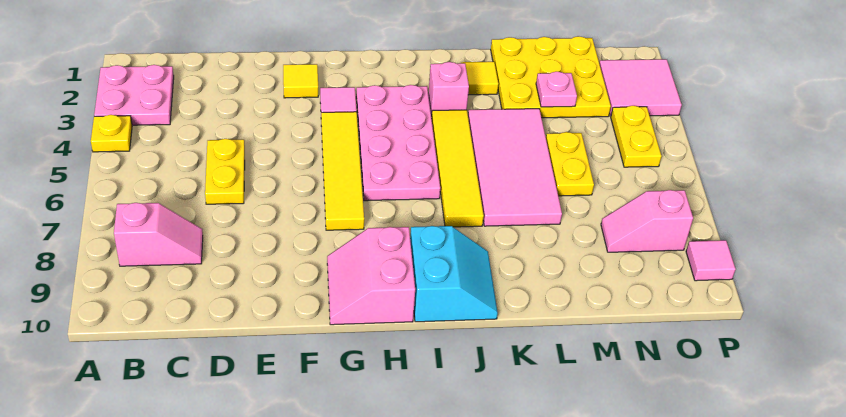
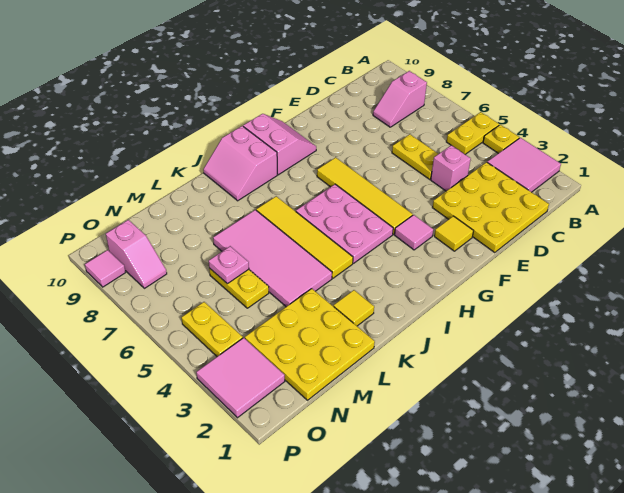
pink plate A2:B3 level 1 -> pink tile A2:B3 level 1
none -> yellow plate A5:B5 level 1
none -> yellow plate C1:E3 level 1
pink plate H3:I6 level 1 -> pink plate H4:I6 level 1
cyan slope I9:J10 level 1 top I -> pink slope I9:J10 level 1 top I
pink brick J3 level 1 -> pink brick D4 level 1
pink plate M3 level 2 -> pink plate M6 level 2
pink slope N8:O8 level 1 top O -> pink slope O8:O9 level 1 top 9

